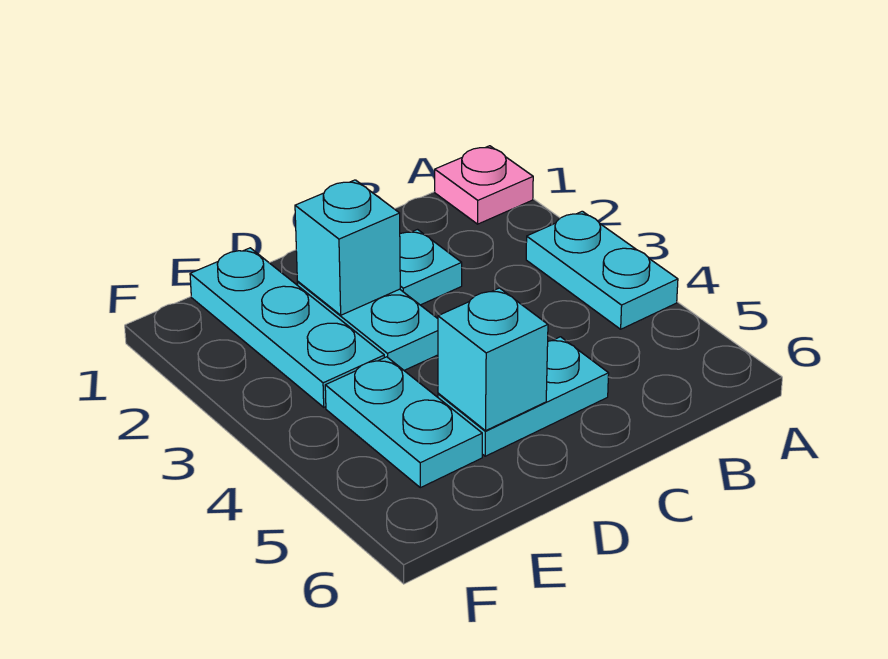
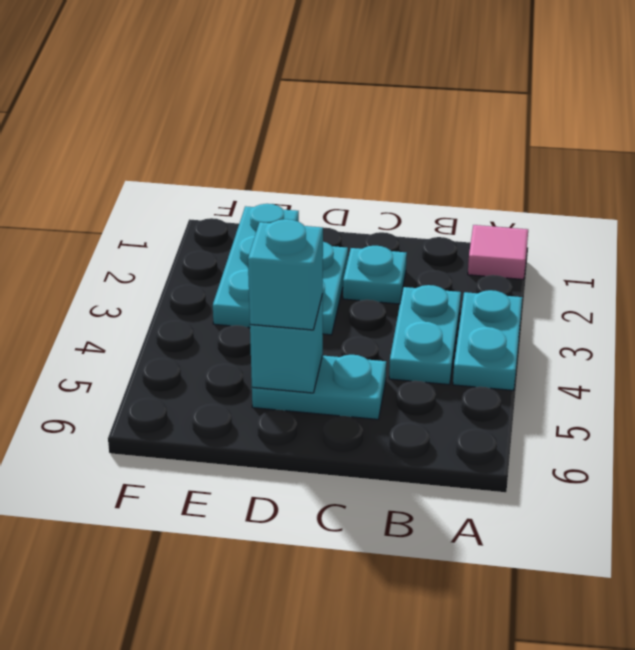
pink plate A1 level 1 -> pink tile A1 level 1
cyan brick D2 level 2 -> cyan brick D5 level 3
cyan plate E4:E5 level 1 -> cyan plate B3:B4 level 1

